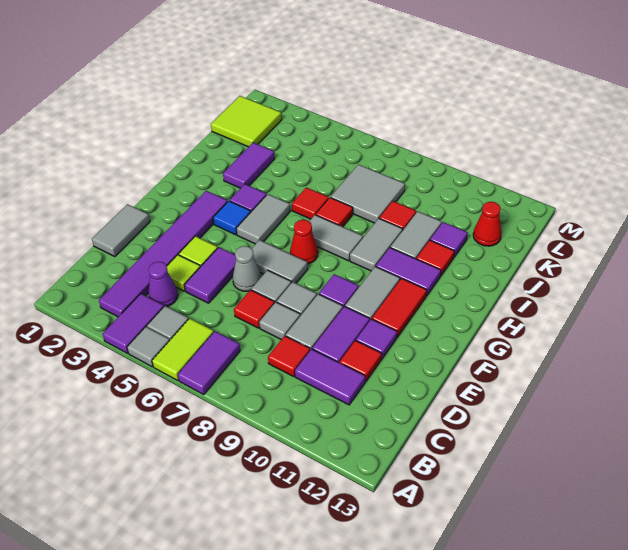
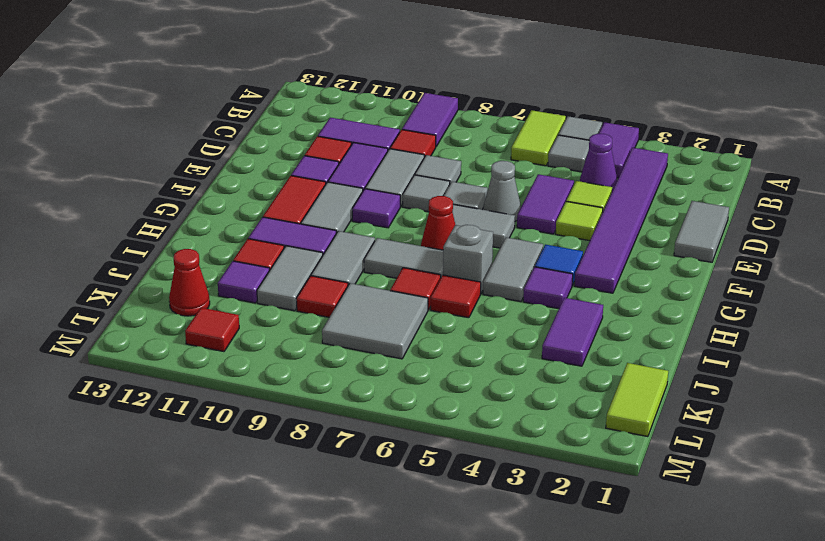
purple tile A7:B7 level 1 -> purple tile A9:B9 level 1
red tile D7 level 1 -> red tile L11 level 1
none -> grey brick H6 level 1
lime tile K1:L2 level 1 -> lime tile K1:L1 level 1

